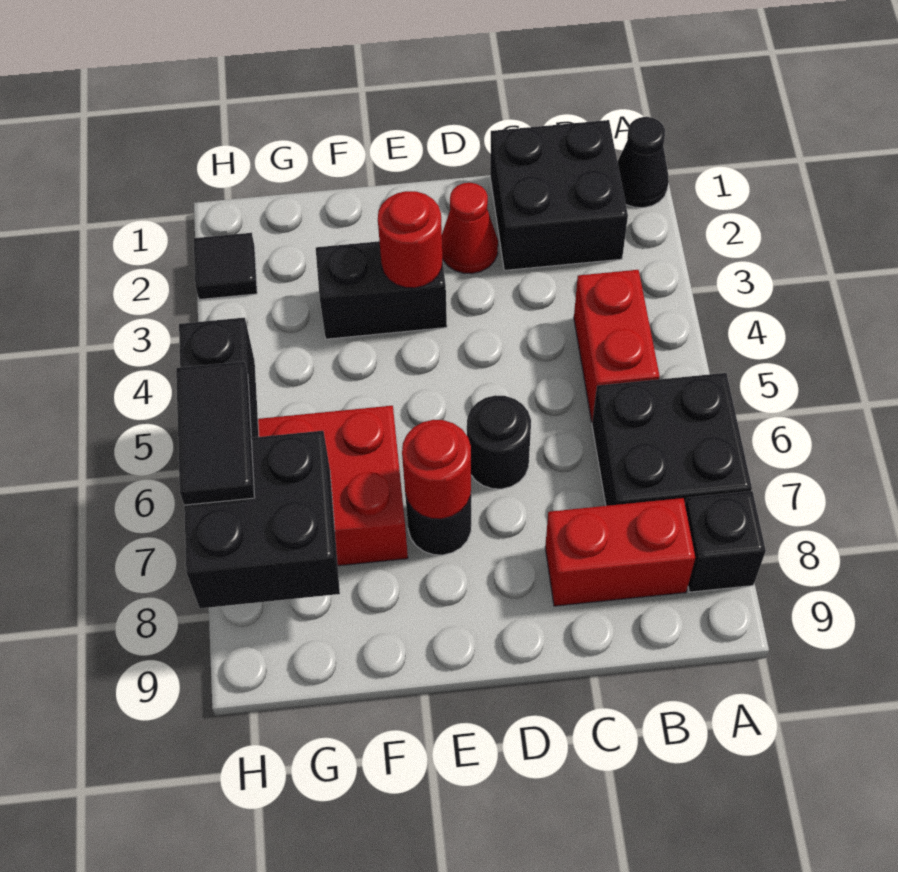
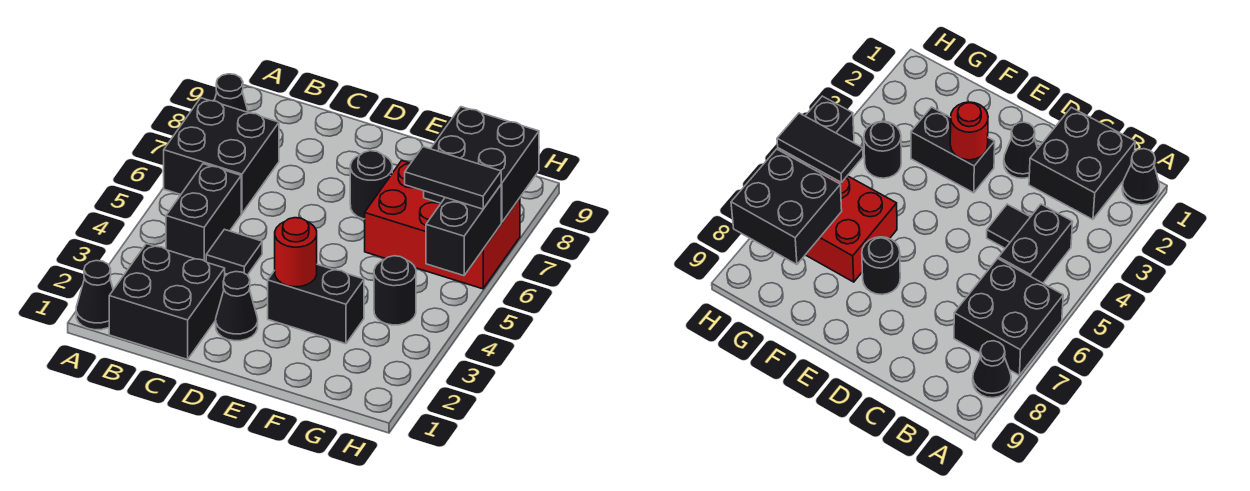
black brick A8 level 1 -> black cone A8 level 1
red brick B4:B5 level 1 -> black brick B4:B5 level 1
red brick B8:C8 level 1 -> none
red cone D2 level 1 -> black cone D2 level 1
black round brick D6 level 1 -> black round brick G4 level 1
red round brick E7 level 2 -> none
black tile H2 level 1 -> black tile C4 level 1
black tile H6:H7 level 3 -> black tile G6:H6 level 3

